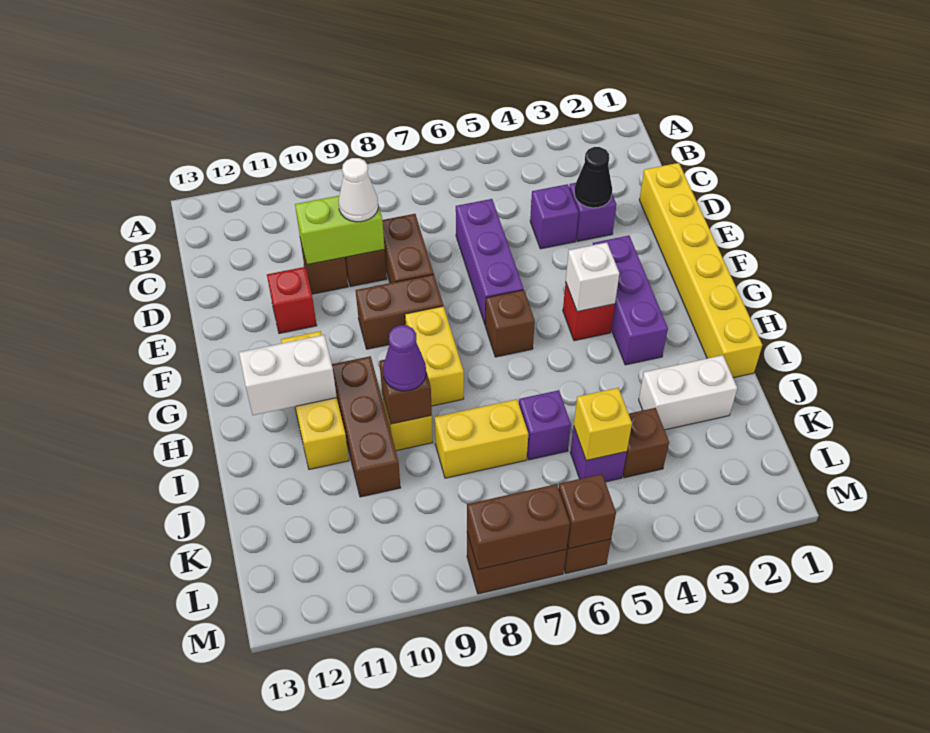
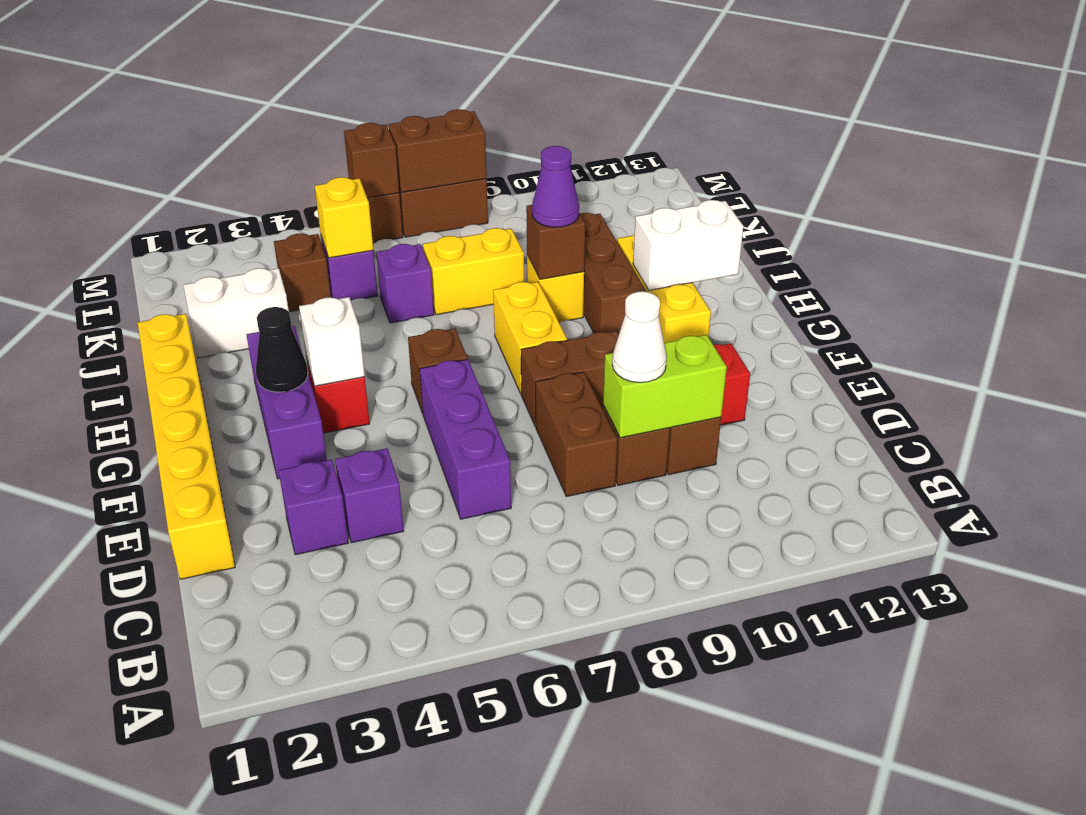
black cone D3 level 2 -> black cone G3 level 2

